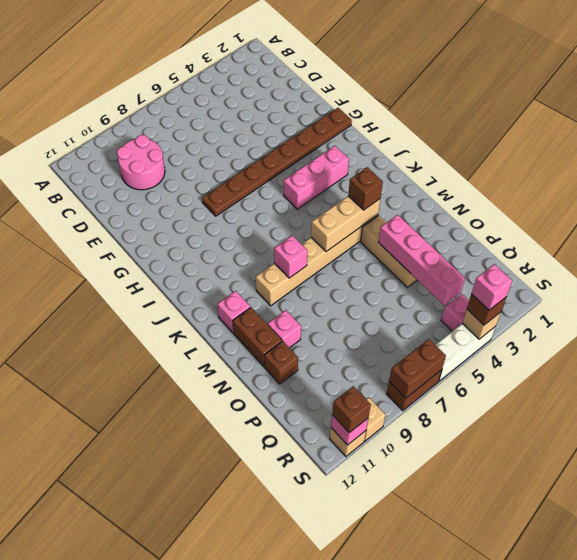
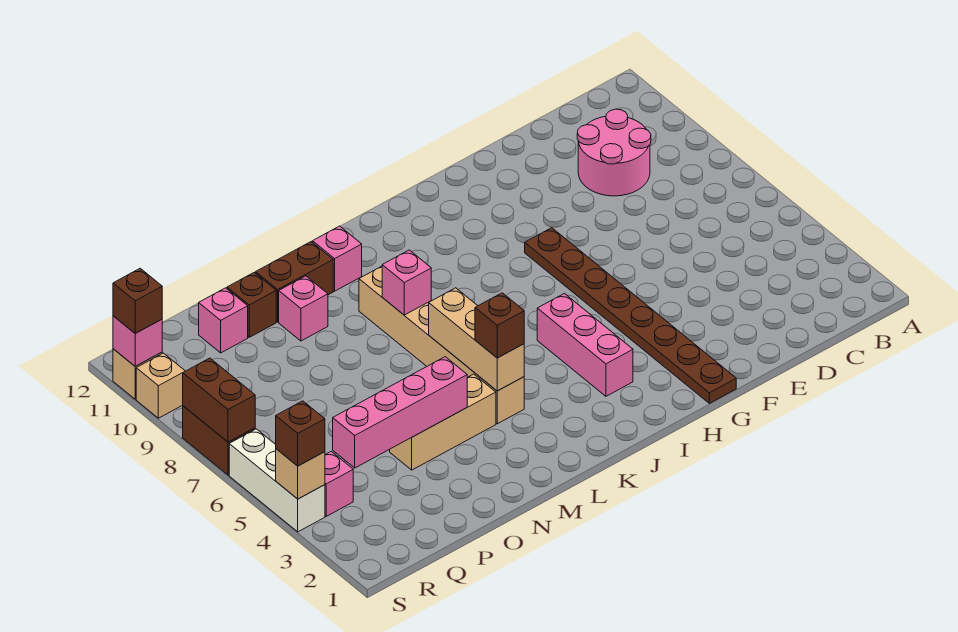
pink brick S4 level 4 -> pink brick P11 level 1

